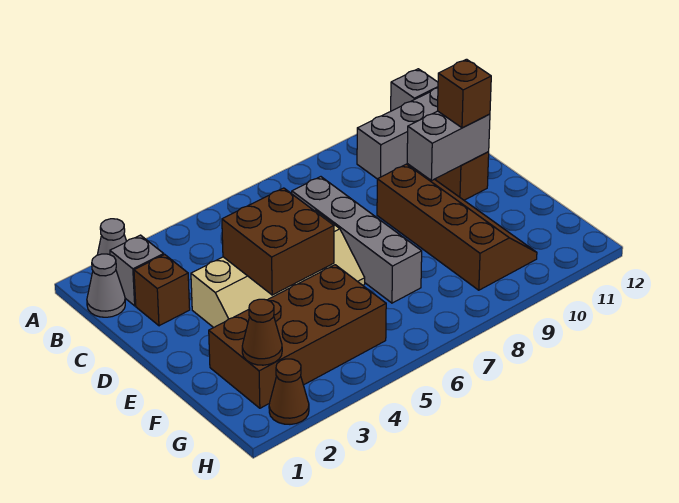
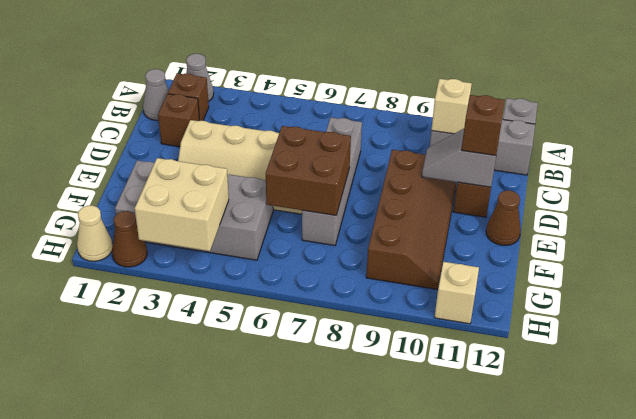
grey brick B2 level 1 -> brown brick B2 level 1
none -> tan brick B10 level 2
brown brick D4:E5 level 2 -> brown brick E6:F7 level 2
grey brick D10:D11 level 2 -> grey slope D10:D11 level 2 top 11
brown brick F2:G5 level 1 -> grey brick F2:G5 level 1
brown cone G2 level 2 -> brown cone E12 level 1
none -> tan brick G3:H4 level 2
none -> tan cone H1 level 1
none -> tan brick H11 level 1

